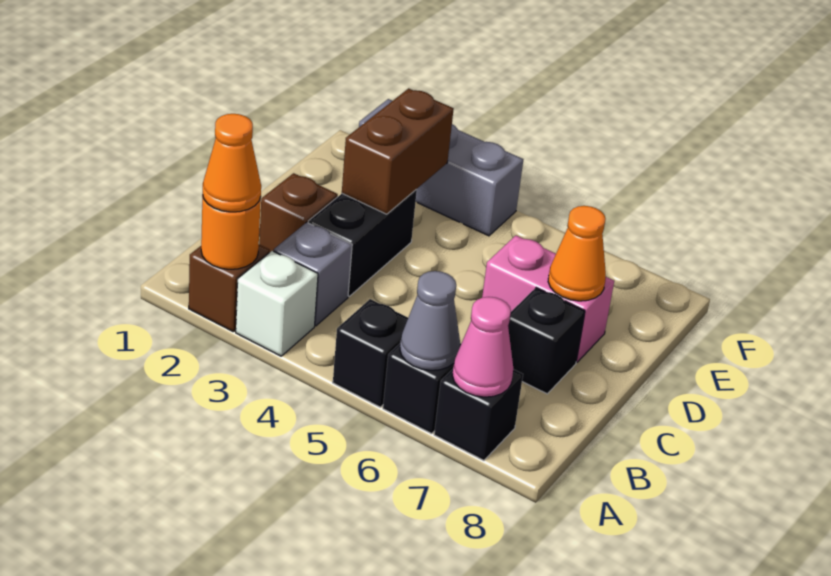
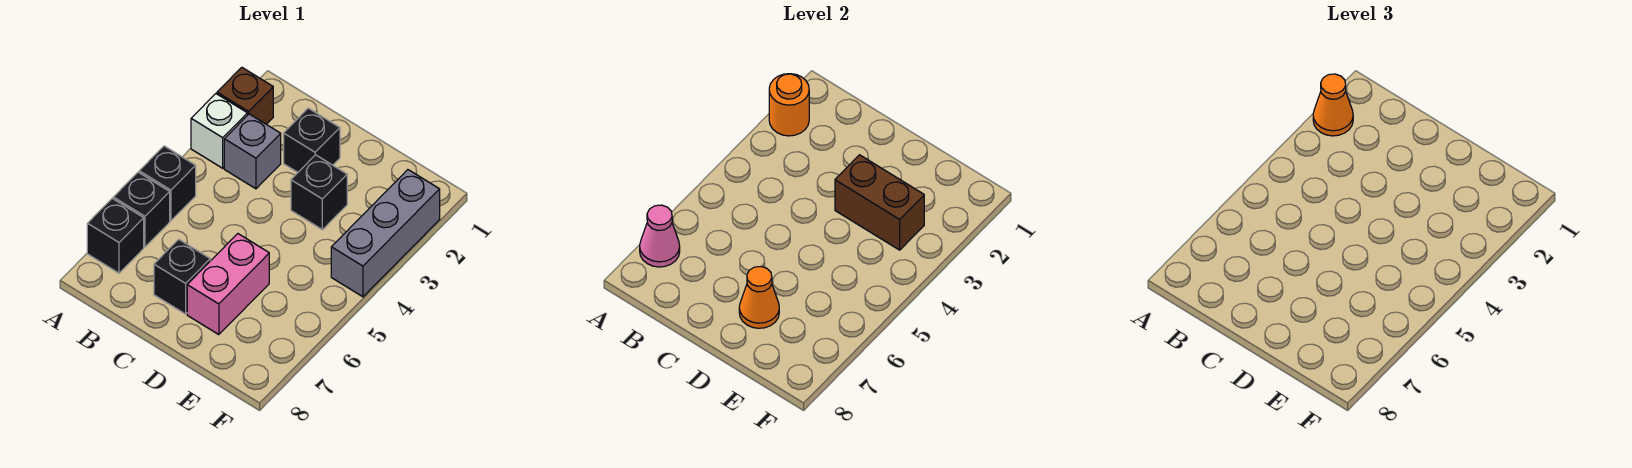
grey cone A6 level 2 -> none
brown brick C2 level 1 -> black brick C2 level 1
black brick C3:D3 level 1 -> black brick D3 level 1

